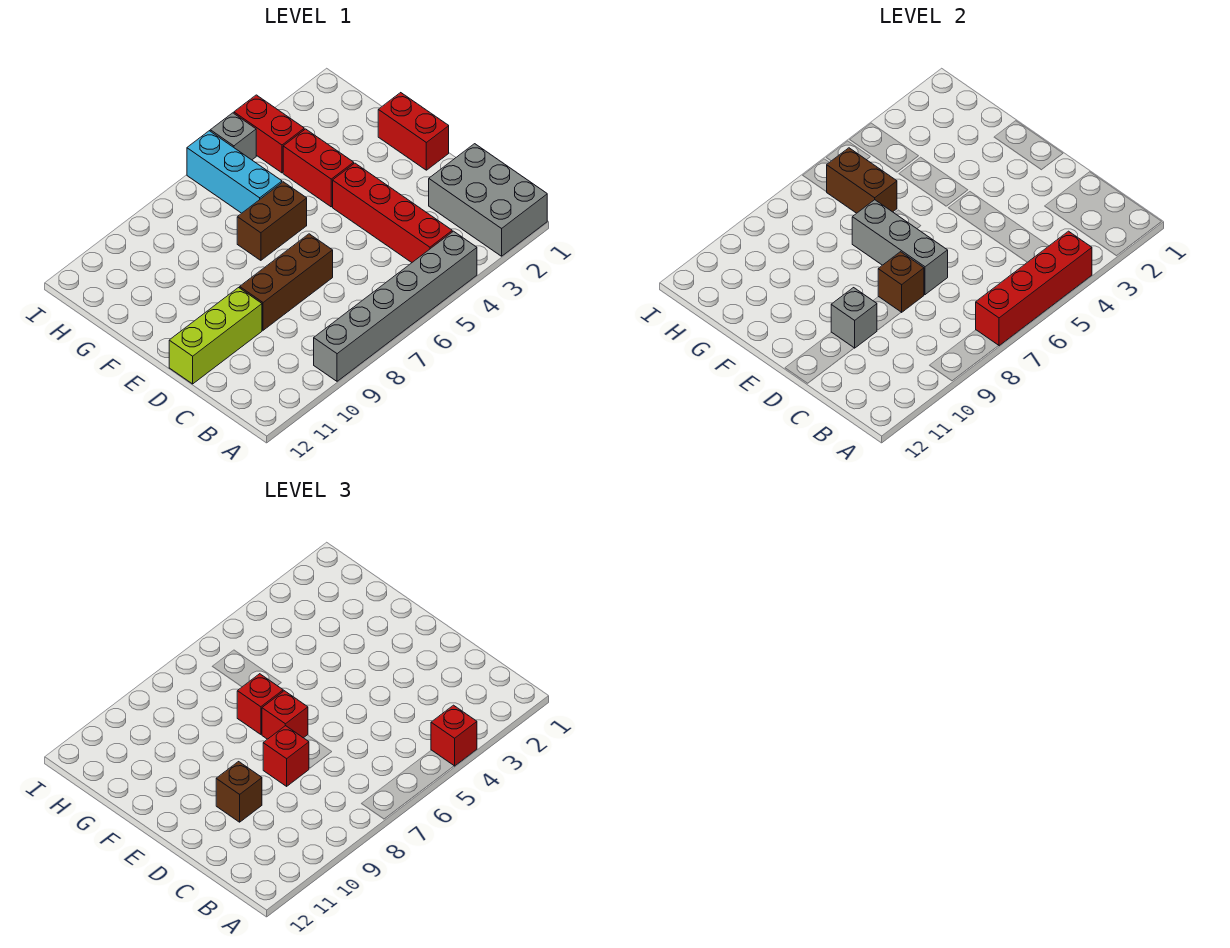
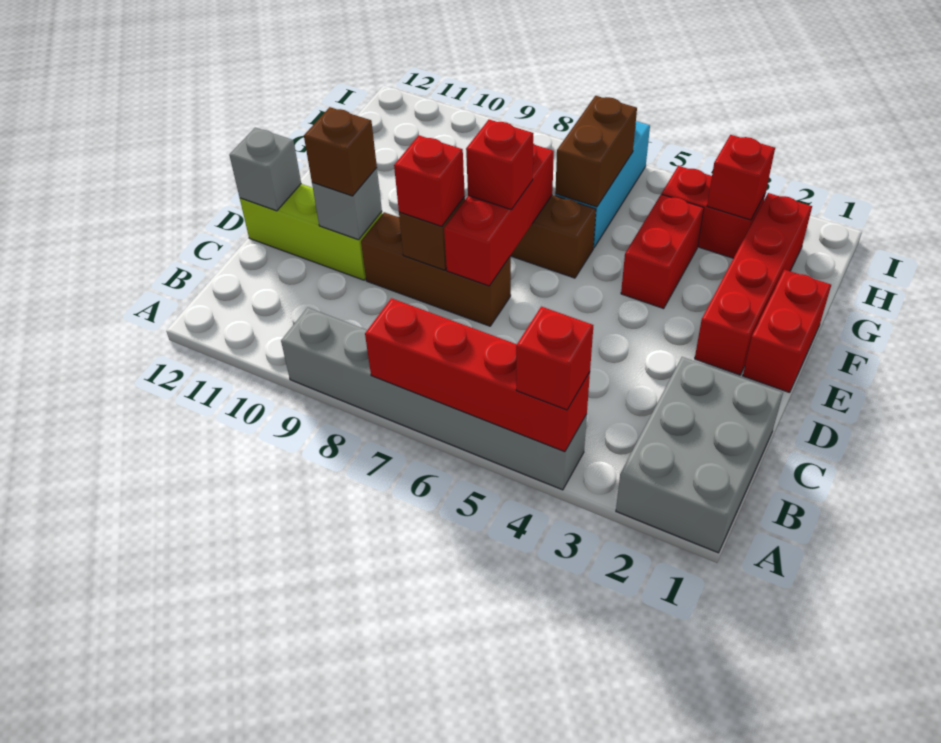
red brick B4:E4 level 1 -> red brick E2:H2 level 1
grey brick D7:F7 level 2 -> red brick D7:F7 level 2
red brick F7 level 3 -> red brick H3 level 2
red brick H4:I4 level 1 -> red brick H3:H4 level 1
grey brick I5 level 1 -> grey brick D12 level 2

